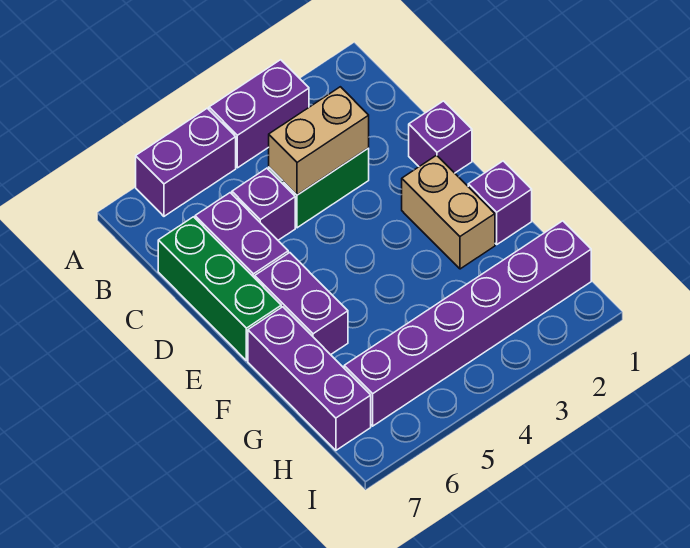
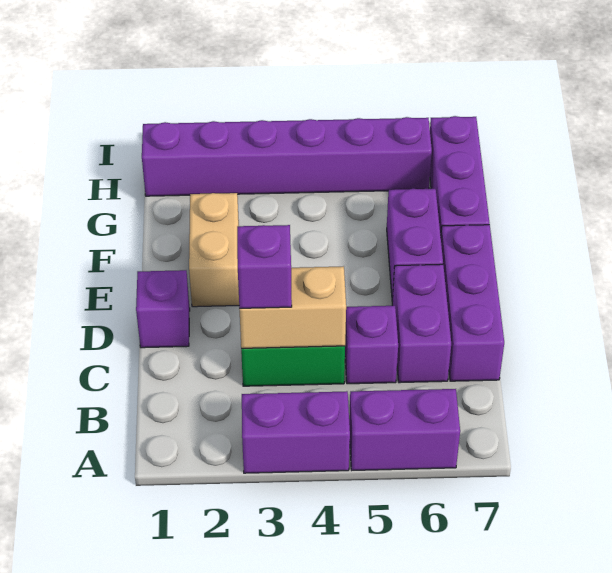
green brick C7:E7 level 1 -> purple brick C7:E7 level 1
purple brick F1 level 1 -> purple brick C3 level 3

